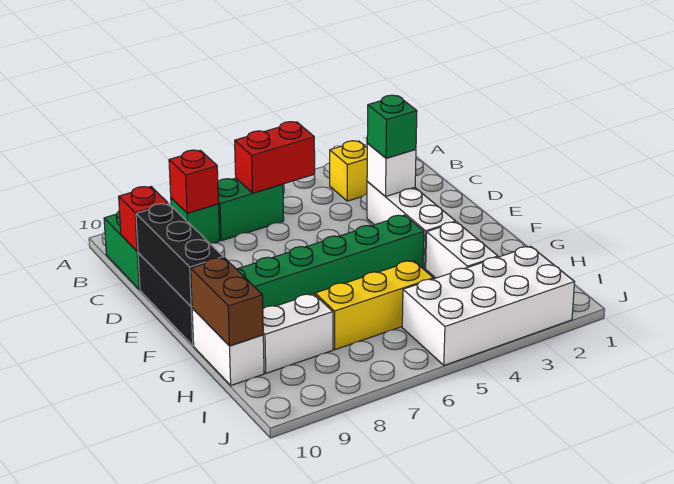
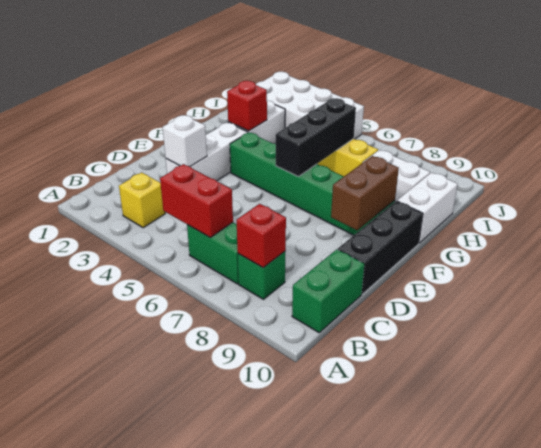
red brick C10 level 2 -> red brick G3 level 2
green brick D3 level 3 -> none
black brick D10:F10 level 2 -> black brick F6:H6 level 2
brown brick G10:H10 level 2 -> brown brick E9:F9 level 2

